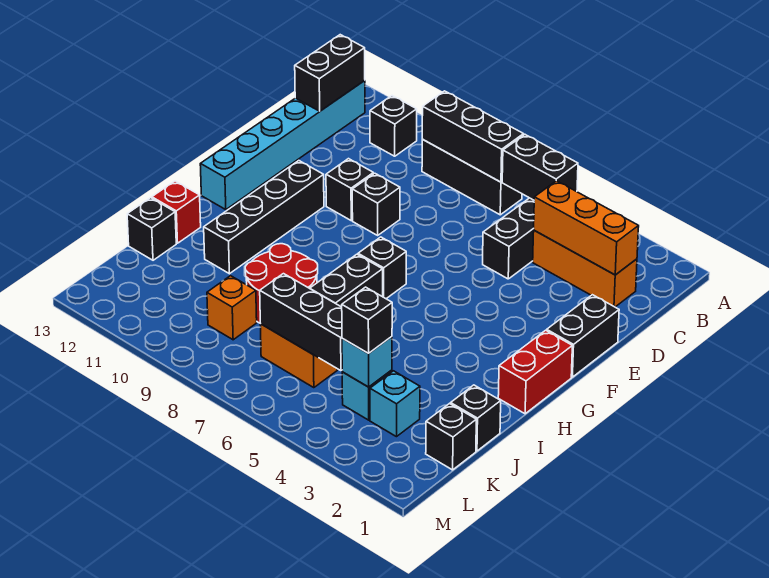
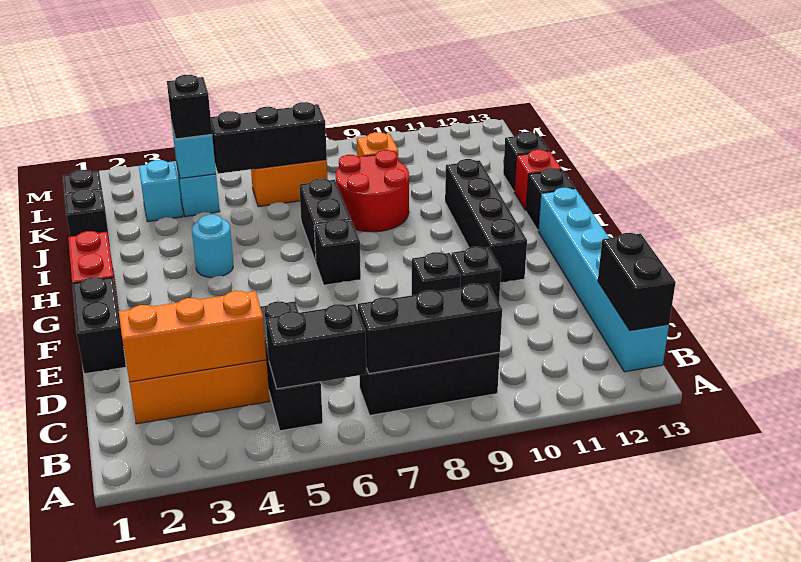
black brick B11 level 1 -> black brick H13 level 1
none -> cyan round brick H4 level 1

